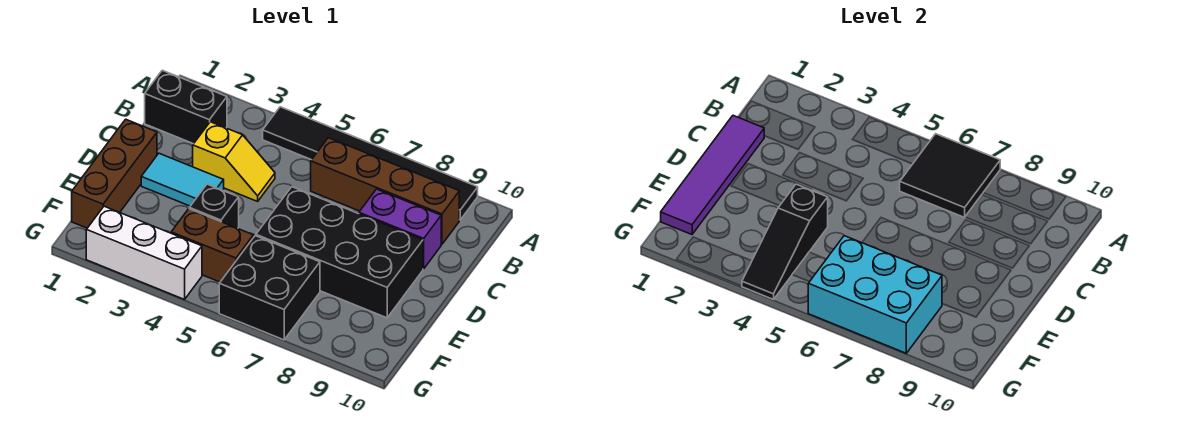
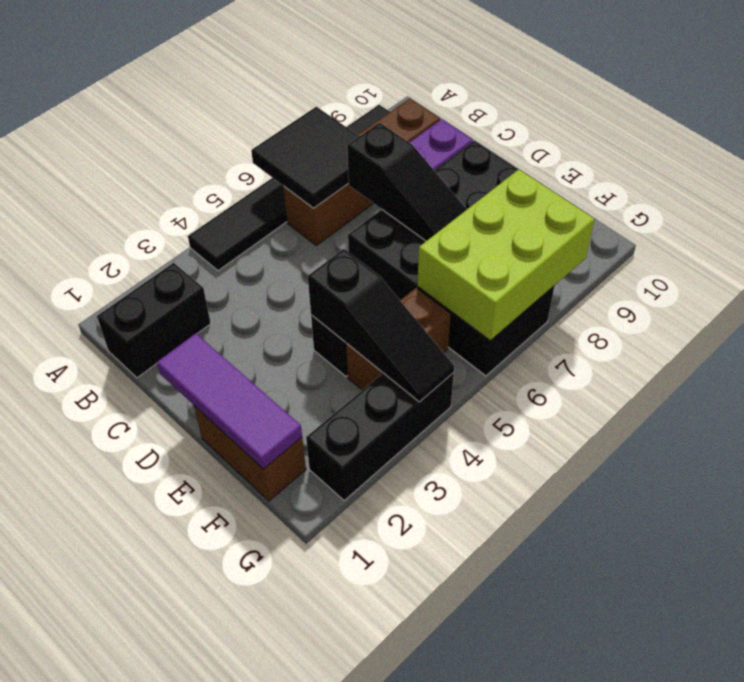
purple tile C1:F1 level 2 -> purple tile D1:F1 level 2
yellow slope C3:C4 level 1 top 3 -> none
none -> black slope C7:E7 level 2 top C
brown brick D1:F1 level 1 -> brown brick E1:F1 level 1
cyan tile D2:D3 level 1 -> none
cyan brick F6:G8 level 2 -> lime brick F6:G8 level 2
white brick G2:G4 level 1 -> black brick G2:G4 level 1

